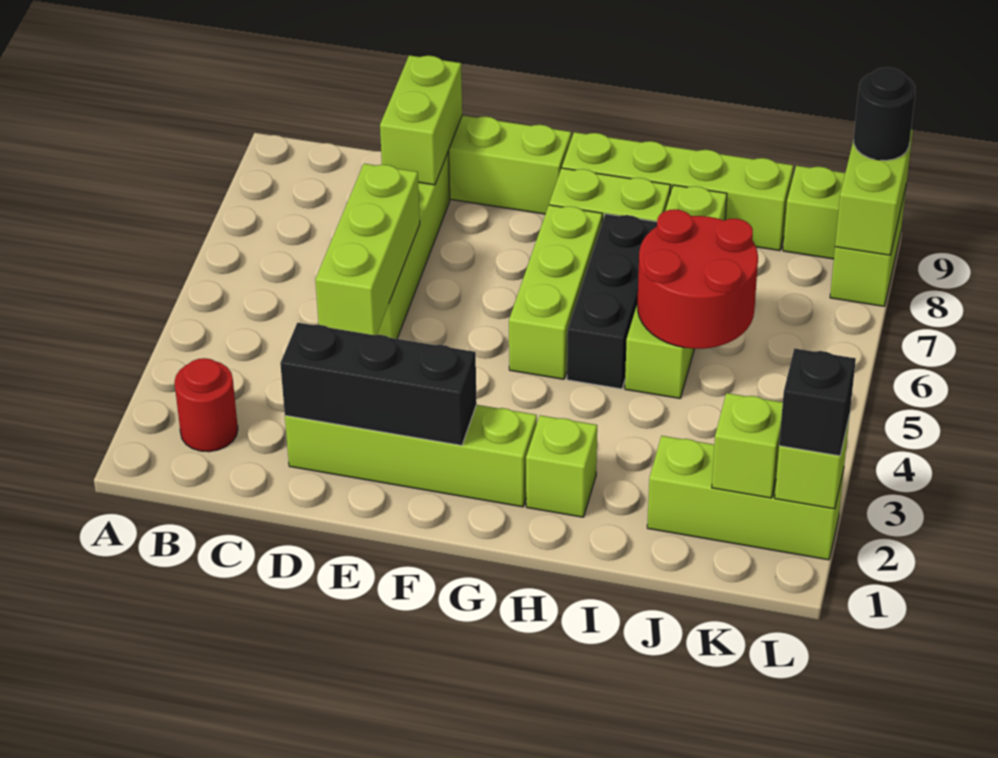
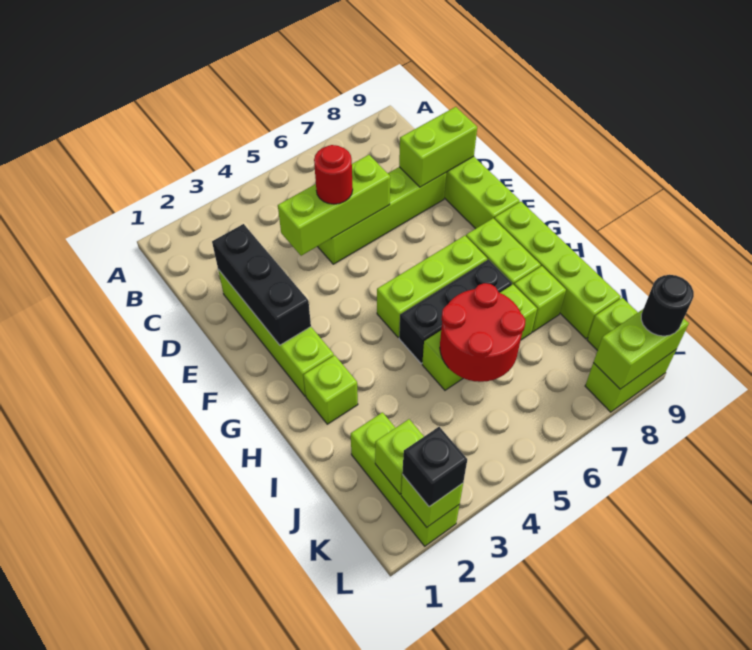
red round brick B2 level 1 -> red round brick D5 level 3

